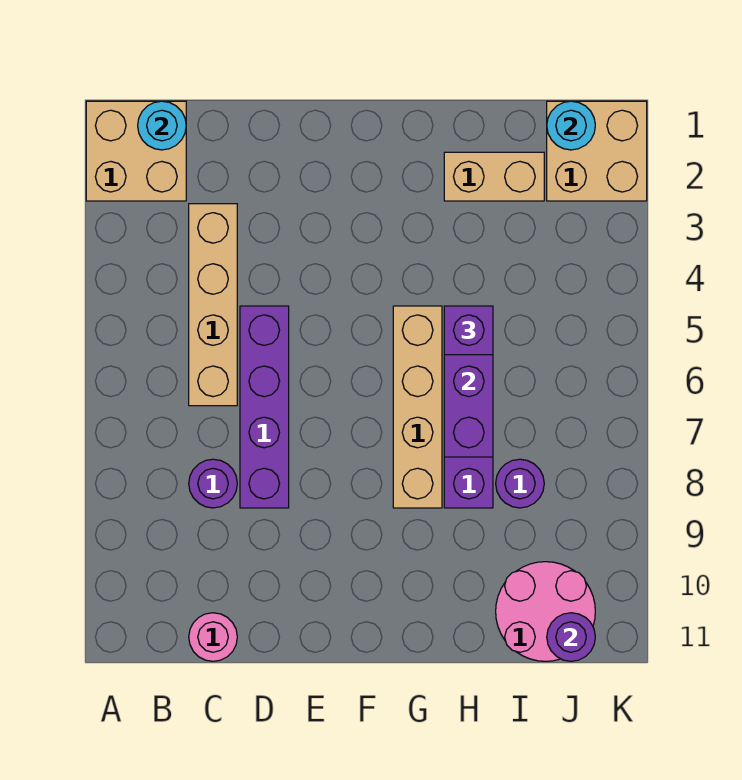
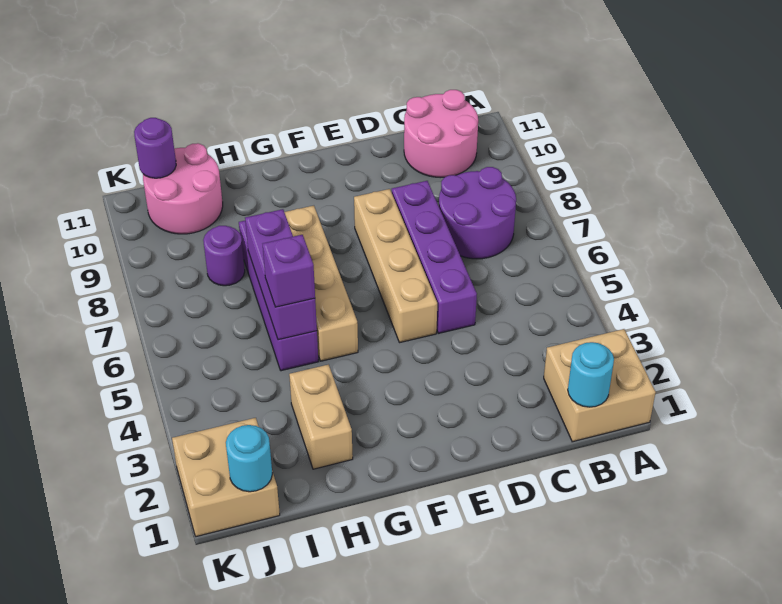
tan brick C3:C6 level 1 -> tan brick E5:E8 level 1
purple round brick C8 level 1 -> purple round brick B7:C8 level 1
pink round brick C11 level 1 -> pink round brick B10:C11 level 1
tan brick H2:I2 level 1 -> tan brick H2:H3 level 1

